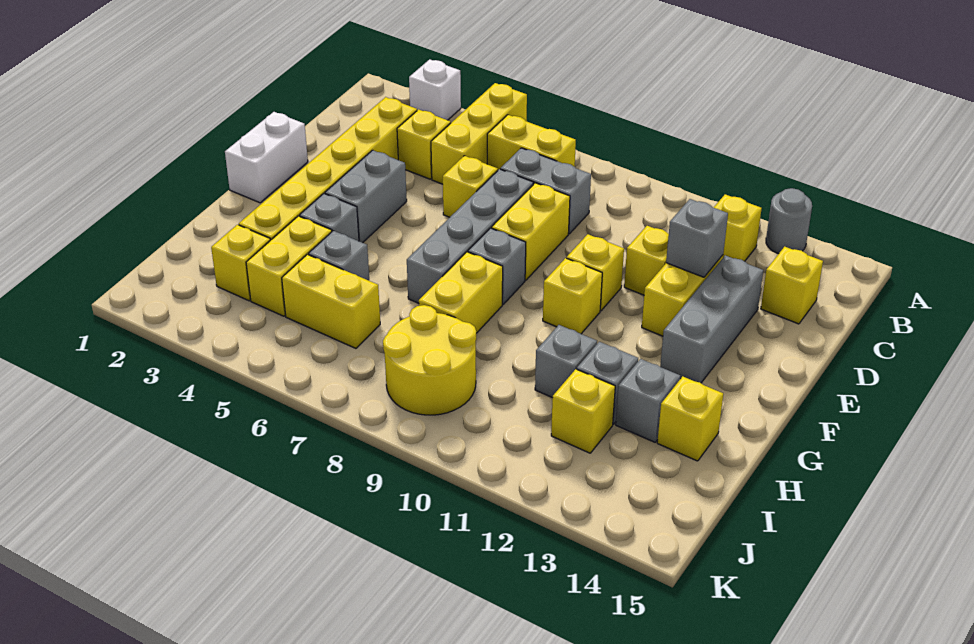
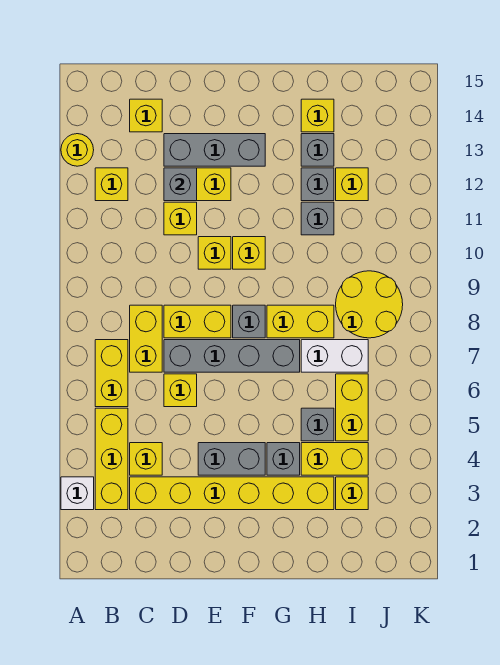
yellow brick A5:C5 level 1 -> yellow brick B3:B5 level 1
grey round brick A13 level 1 -> yellow round brick A13 level 1
grey brick C7:C8 level 1 -> yellow brick C7:C8 level 1
white brick E1:F1 level 1 -> white brick H7:I7 level 1

